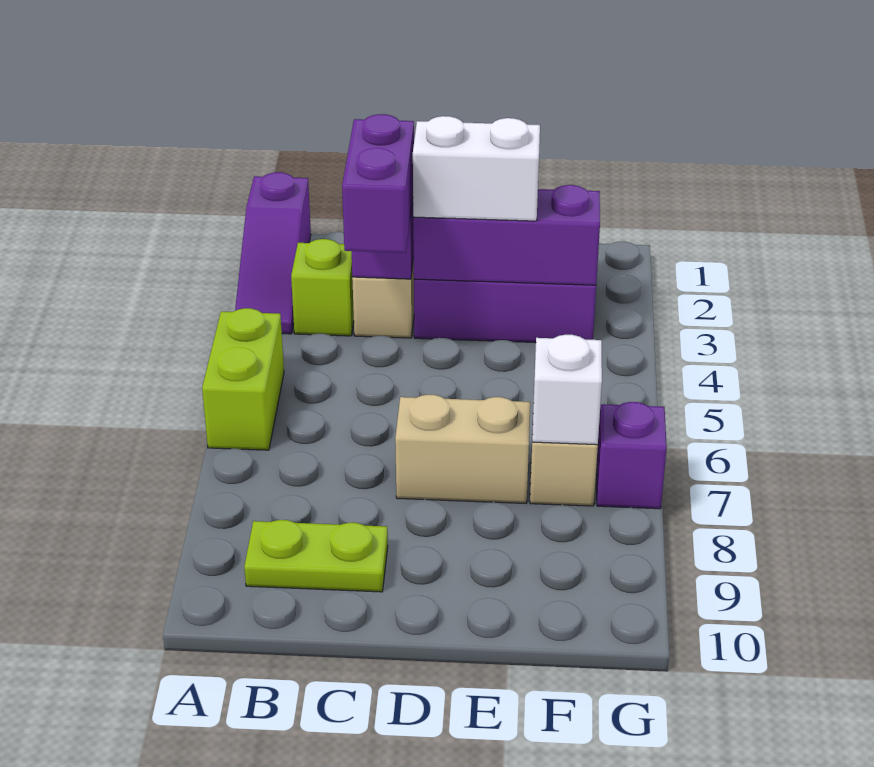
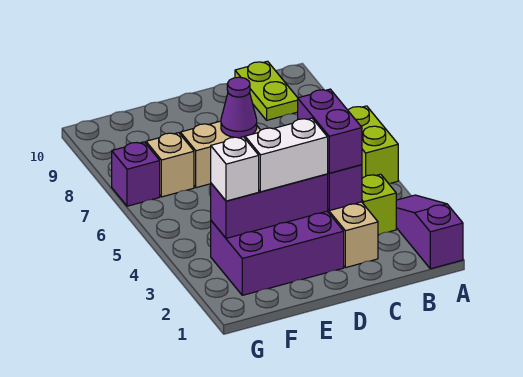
lime plate B9:C9 level 1 -> lime plate B9:B10 level 1
none -> purple cone D7 level 2
white brick F7 level 2 -> white brick F3 level 3

